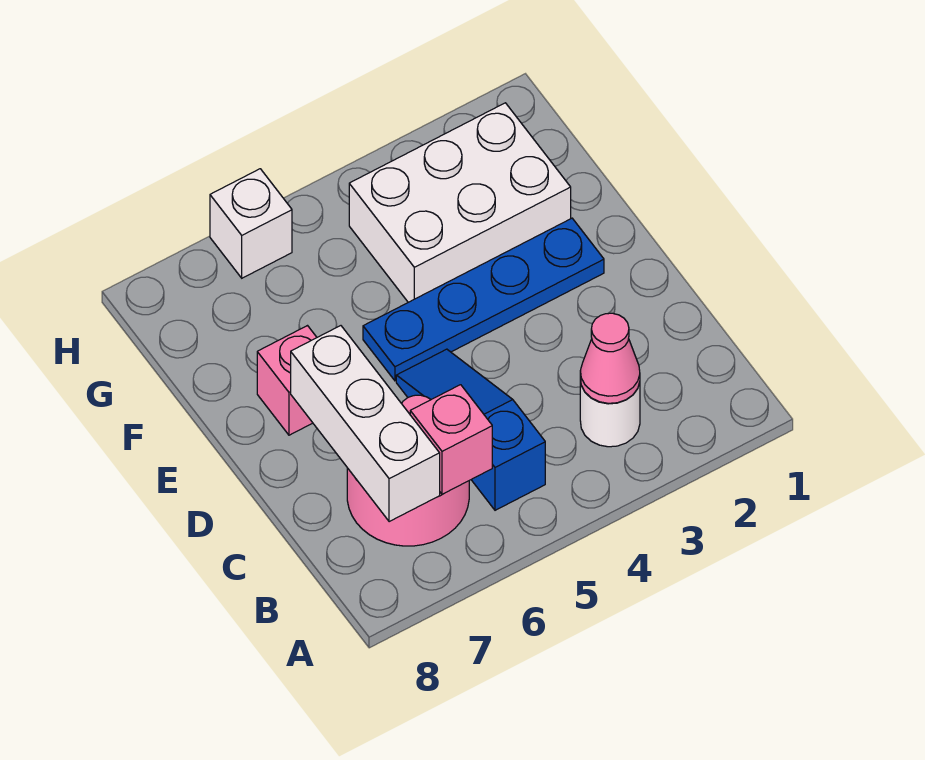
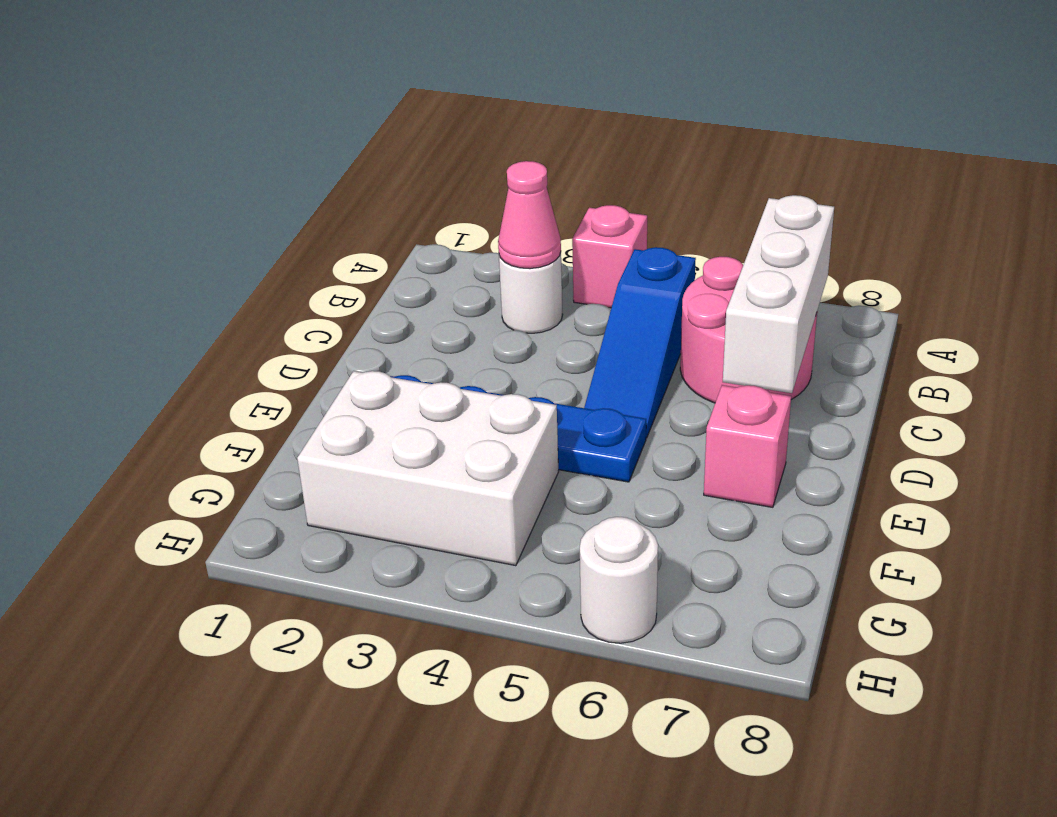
pink brick B6 level 2 -> pink brick A4 level 1
white brick H6 level 1 -> white round brick H6 level 1

